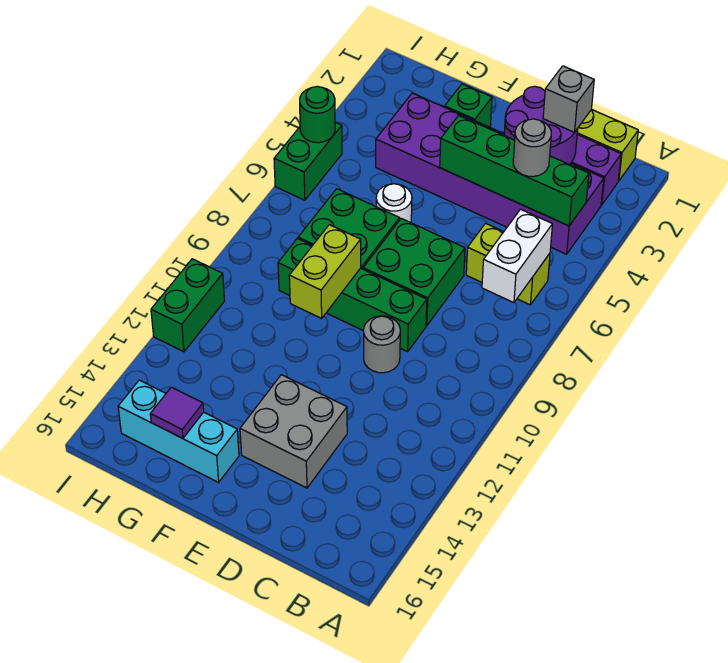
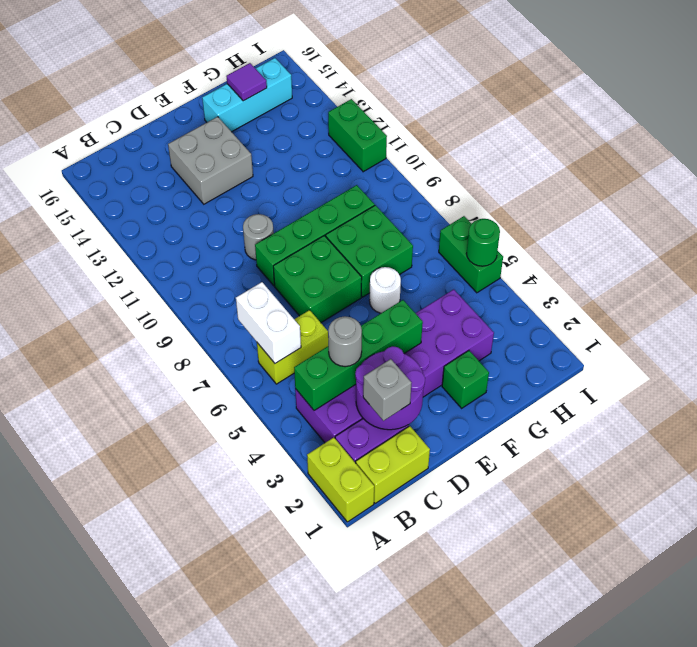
lime brick F9:F10 level 2 -> lime brick A1:A2 level 1

